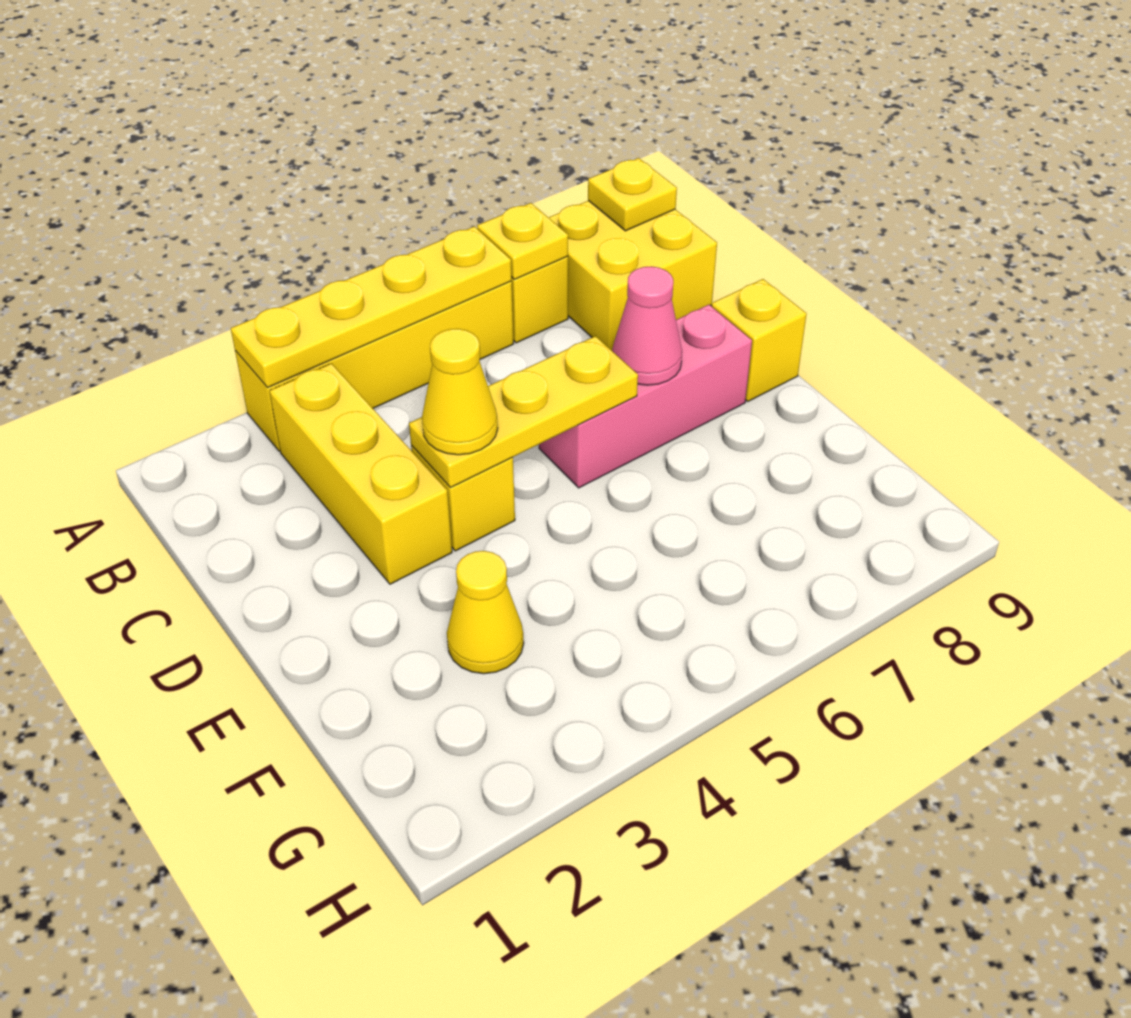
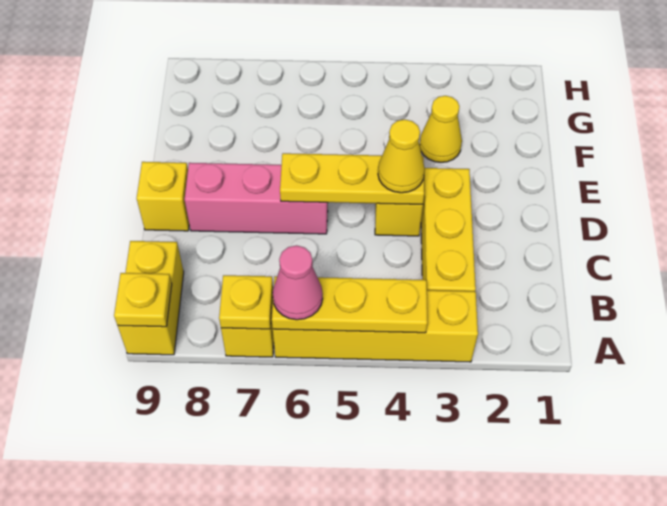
yellow plate A3:A6 level 2 -> yellow plate A4:A6 level 2
yellow brick A8:B9 level 1 -> yellow brick A9:B9 level 1
pink cone D7 level 2 -> pink cone A6 level 3

